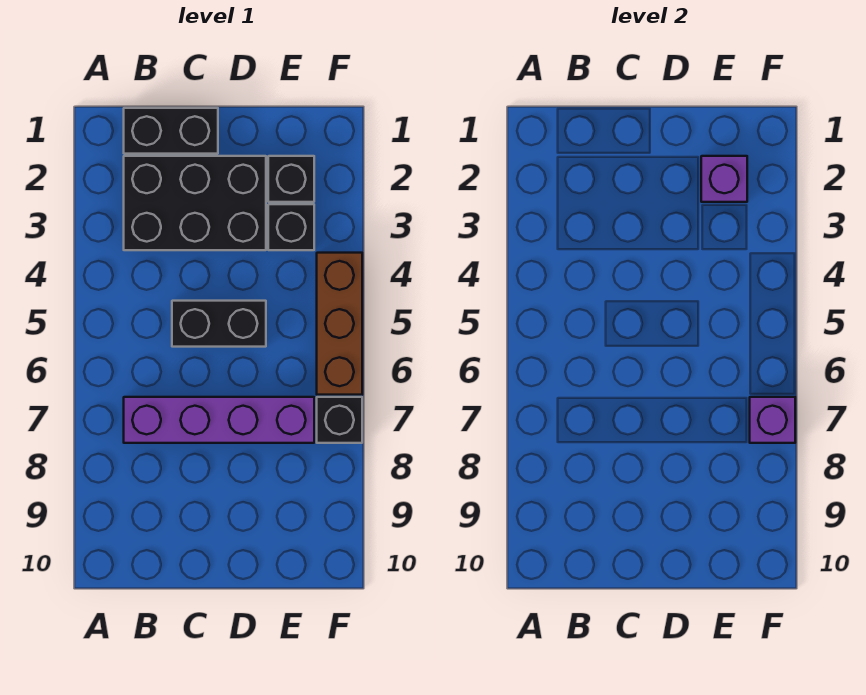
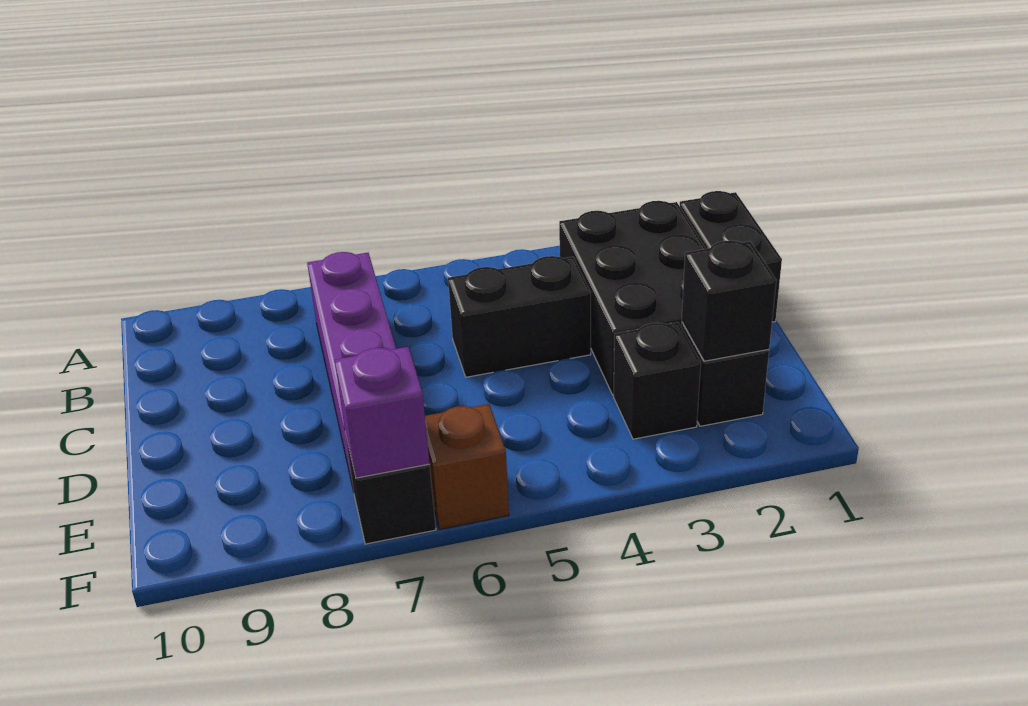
black brick C5:D5 level 1 -> black brick C4:C5 level 1
purple brick E2 level 2 -> black brick E2 level 2
brown brick F4:F6 level 1 -> brown brick F6 level 1

